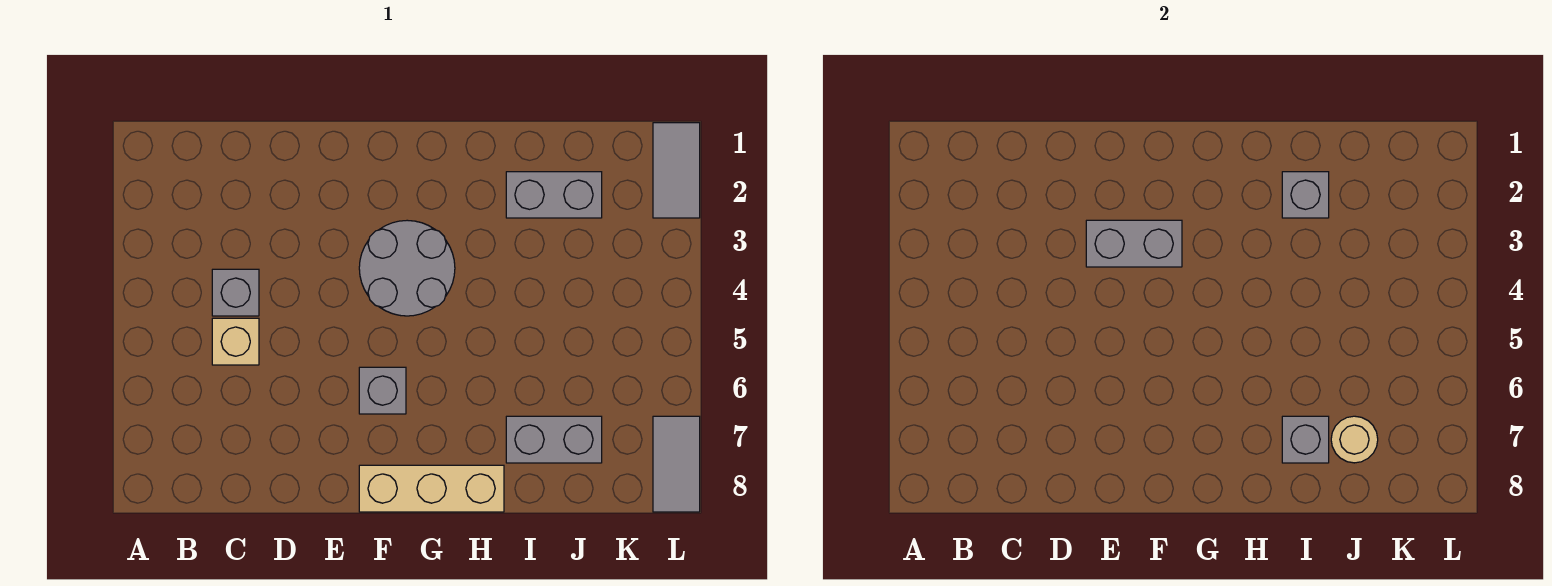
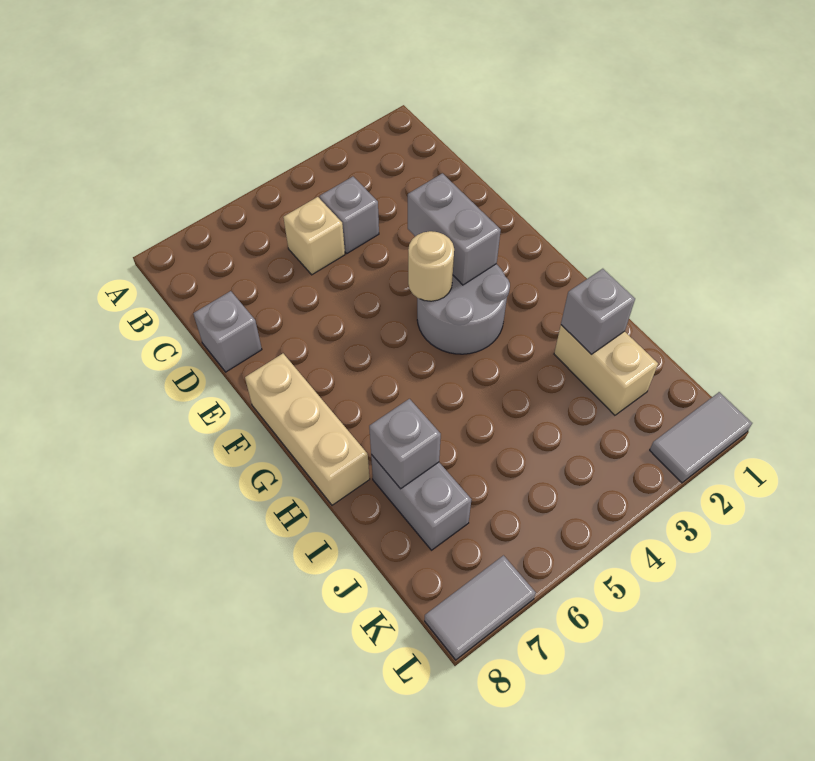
grey brick F6 level 1 -> grey brick D8 level 1
grey brick I2:J2 level 1 -> tan brick I2:J2 level 1
tan round brick J7 level 2 -> tan round brick F4 level 2

